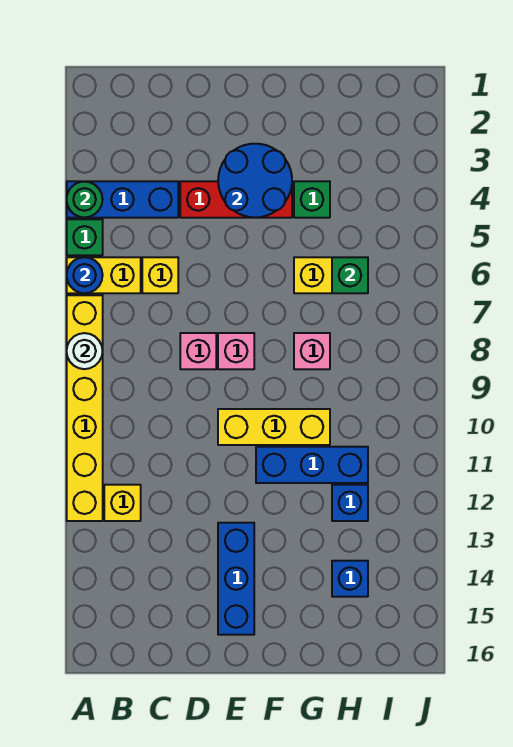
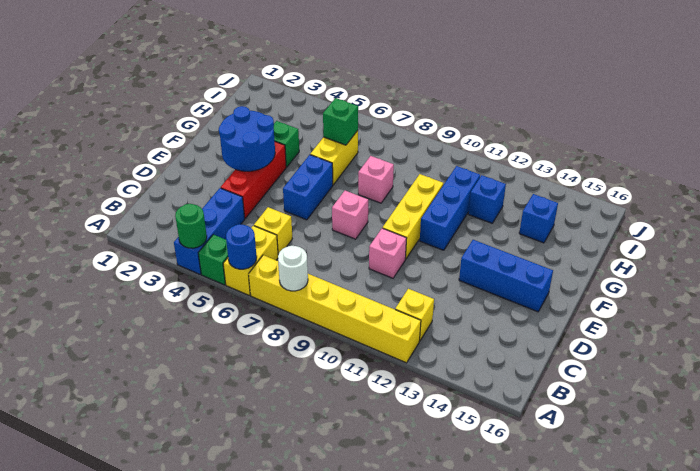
pink brick D8 level 1 -> pink brick D10 level 1
none -> blue brick E6:F6 level 1

